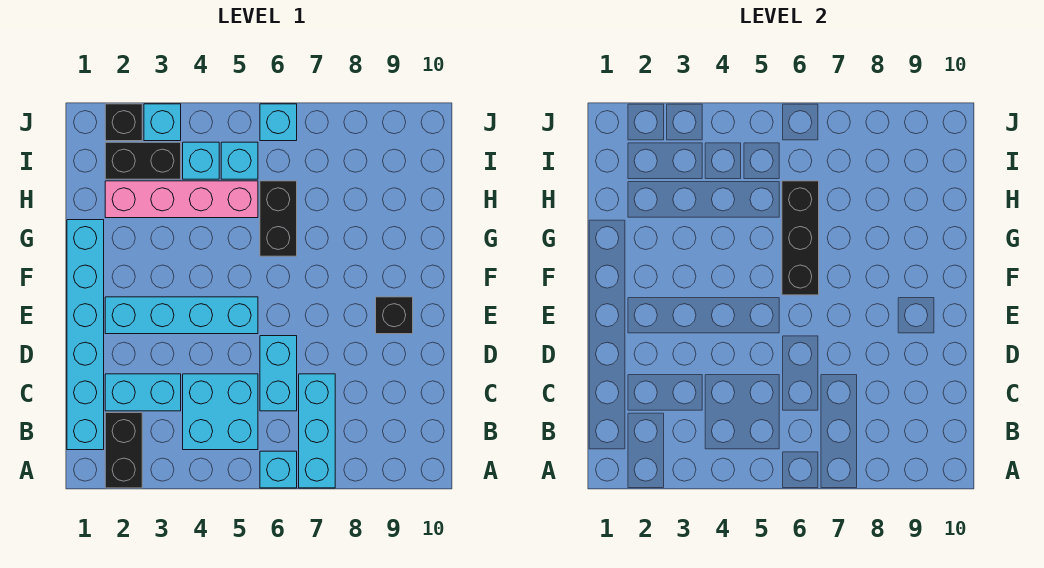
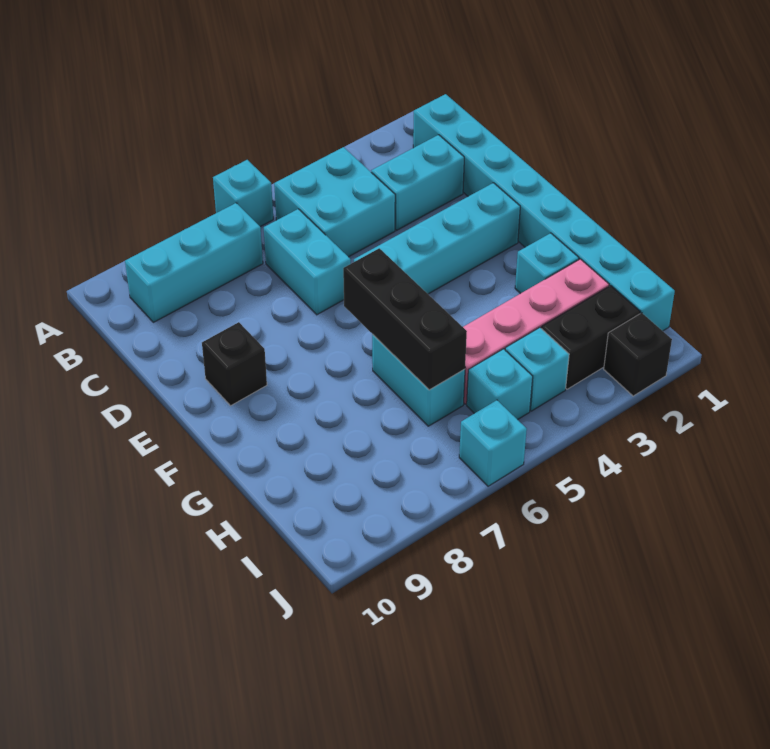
black brick A2:B2 level 1 -> none
cyan brick A7:C7 level 1 -> cyan brick B7:B9 level 1
cyan brick B1:G1 level 1 -> cyan brick B1:I1 level 1
black brick G6:H6 level 1 -> cyan brick G6:H6 level 1
cyan brick J3 level 1 -> cyan brick G2 level 1

